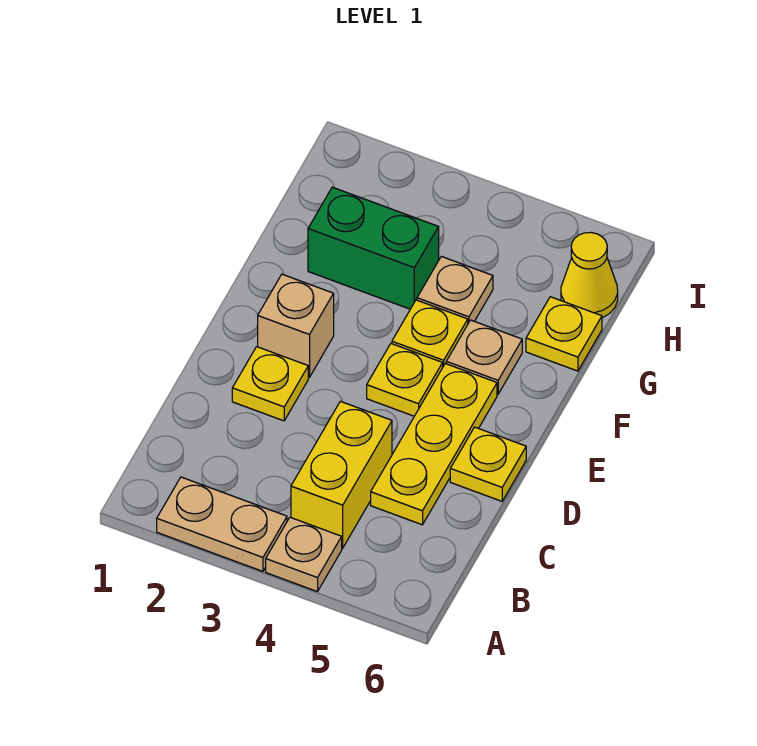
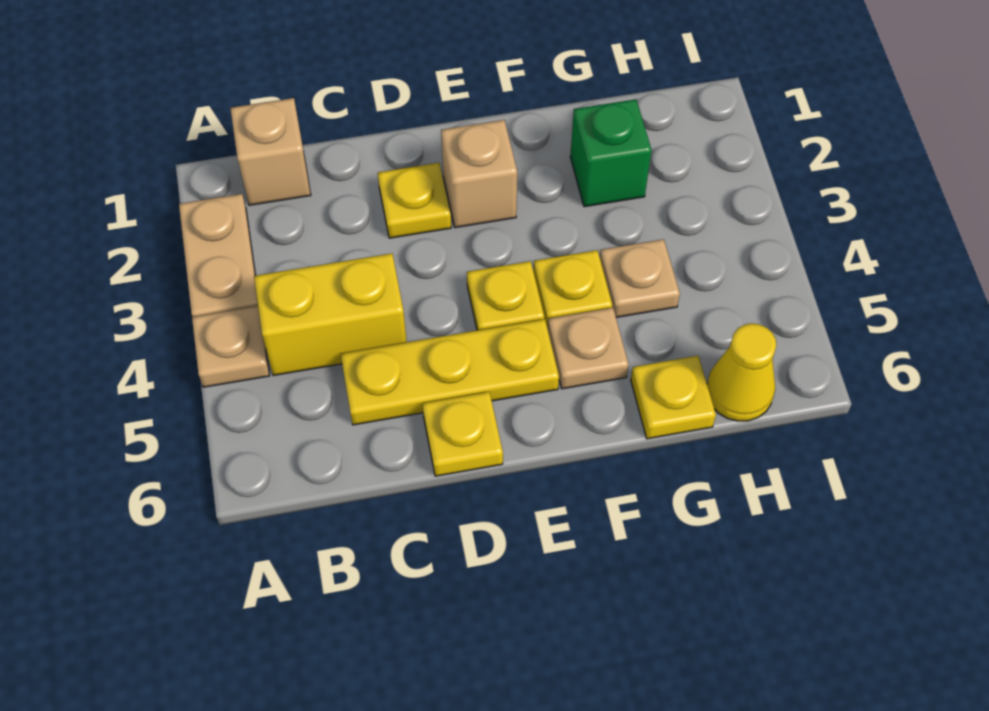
none -> tan brick B1 level 1
green brick G2:G3 level 1 -> green brick G2 level 1

